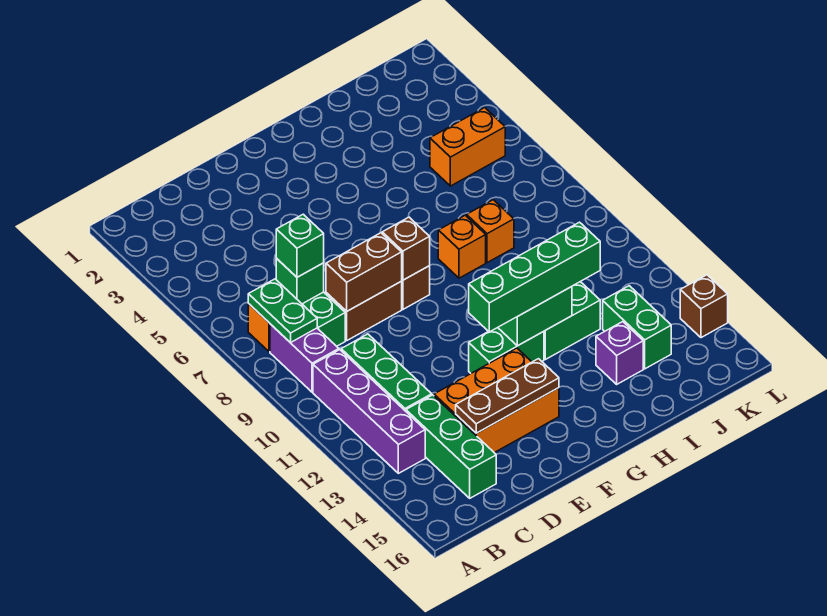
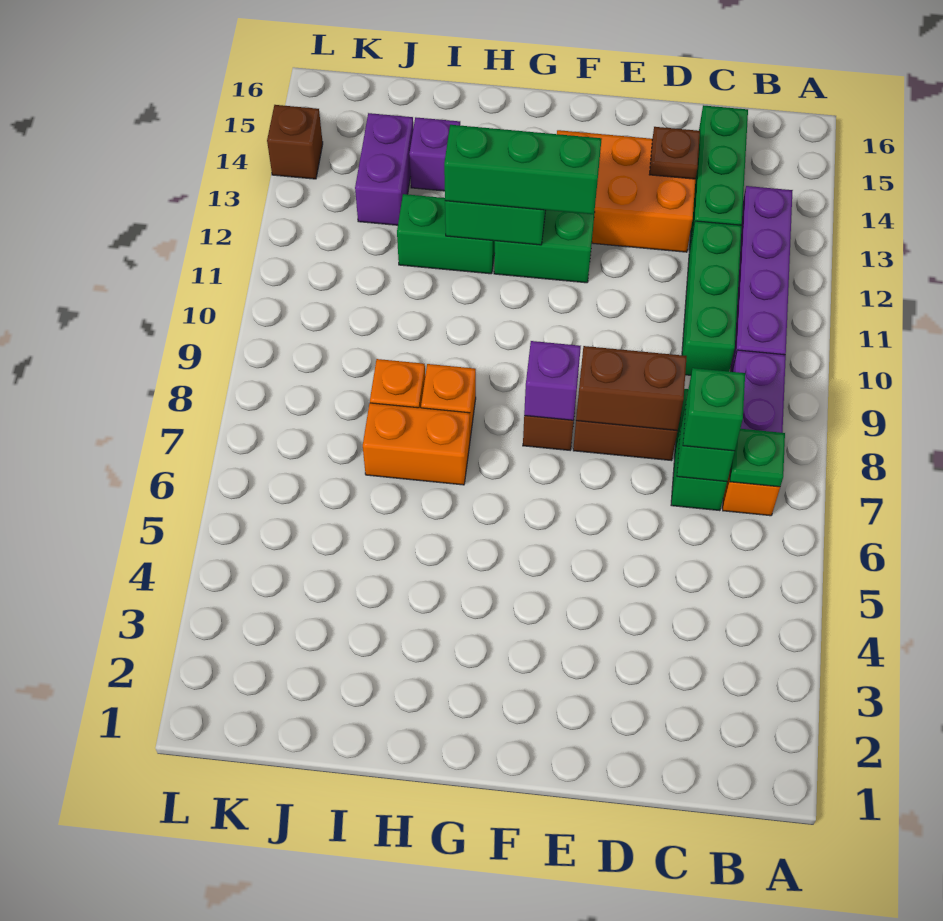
green plate B7:B8 level 2 -> green plate B7 level 2
brown plate D14:F14 level 2 -> brown plate D14 level 2
brown brick F8 level 2 -> purple brick F8 level 2
green brick F12:I12 level 3 -> green brick F12:H12 level 3
orange brick J5:K5 level 1 -> orange brick H7:I7 level 1
green brick J13:J14 level 1 -> purple brick J13:J14 level 1

